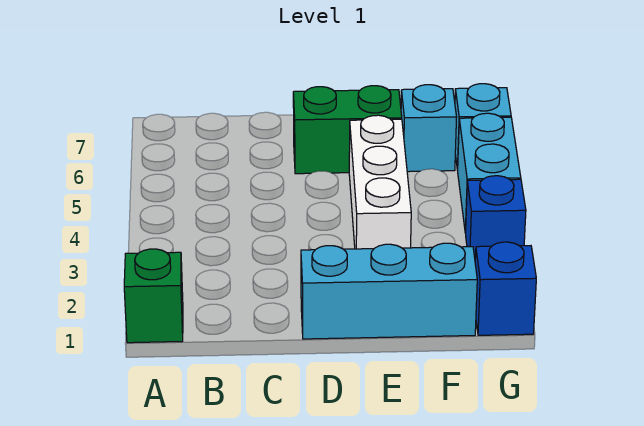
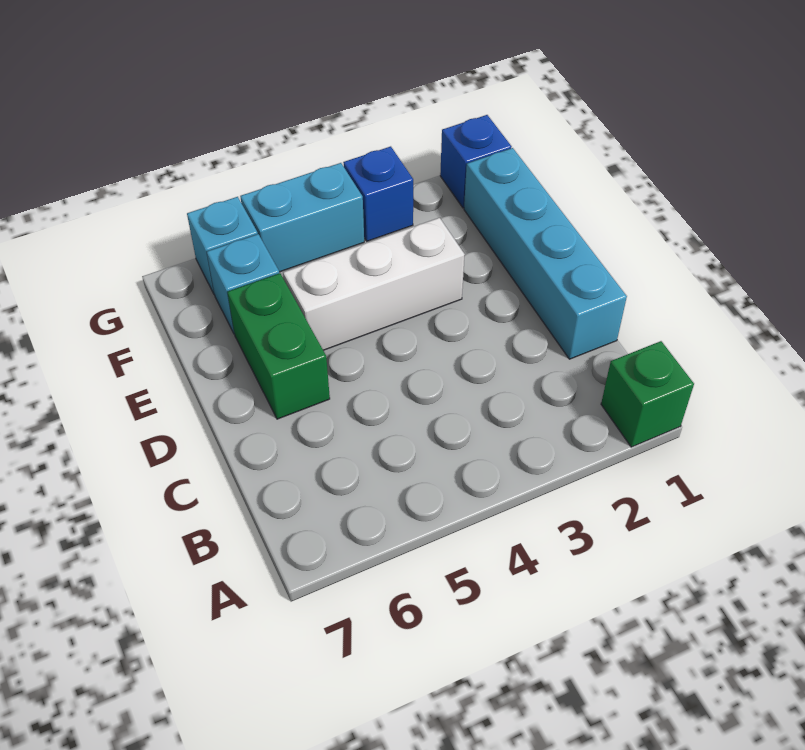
cyan brick D1:F1 level 1 -> cyan brick C1:F1 level 1

